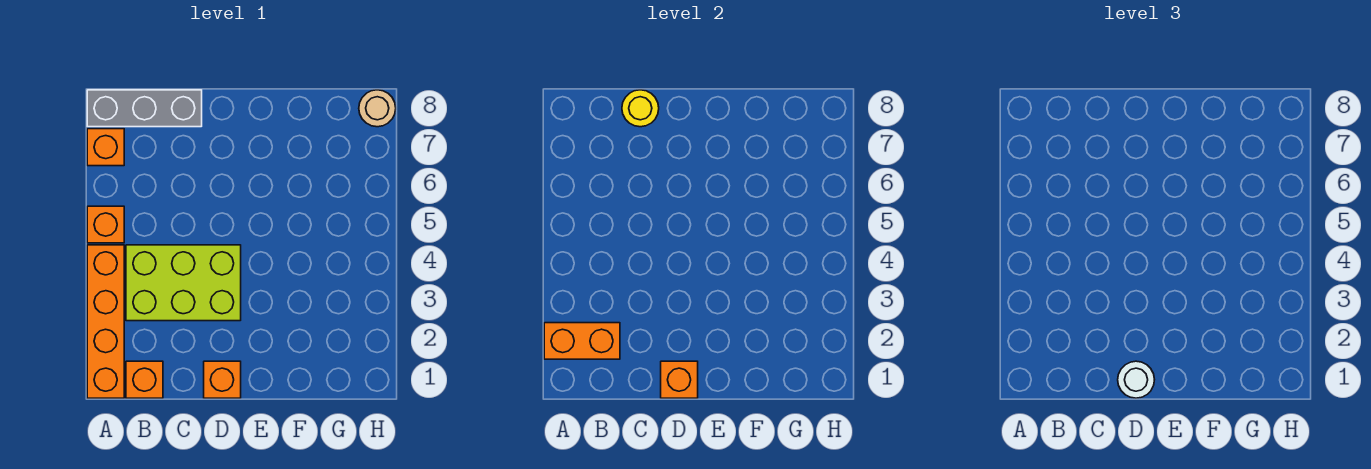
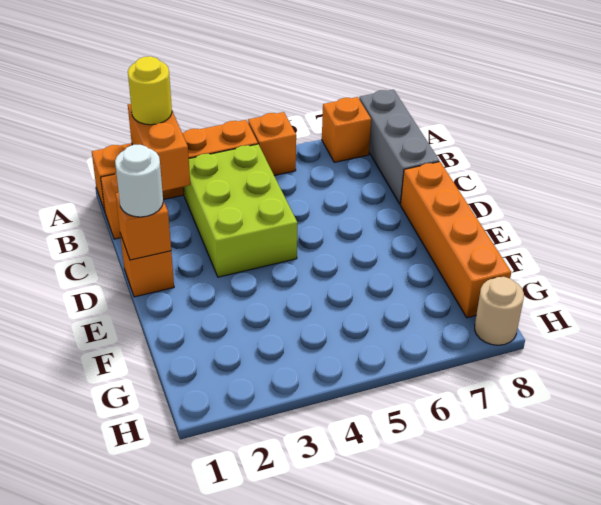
yellow round brick C8 level 2 -> yellow round brick A2 level 3
none -> orange brick D8:G8 level 1

